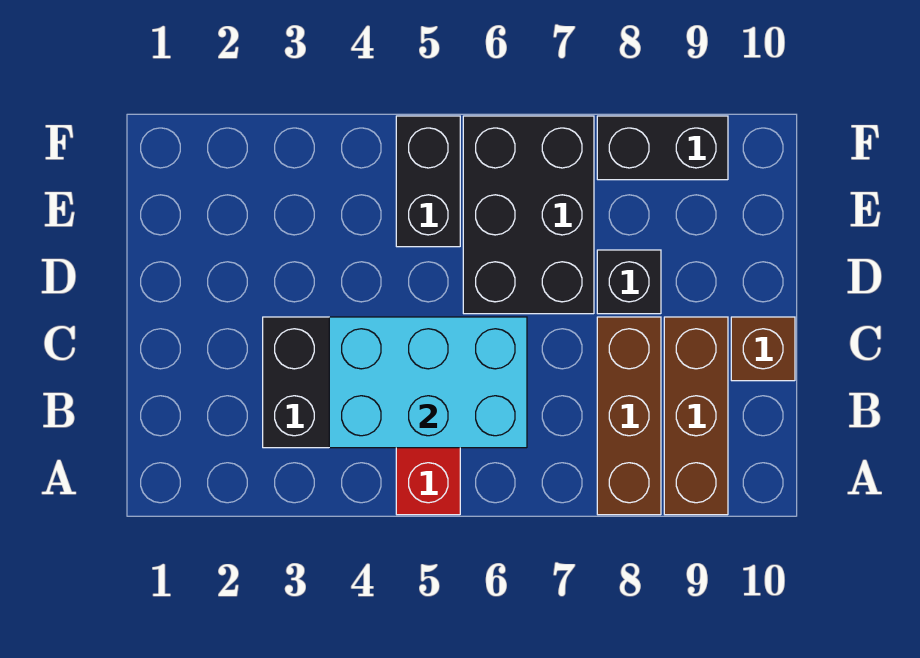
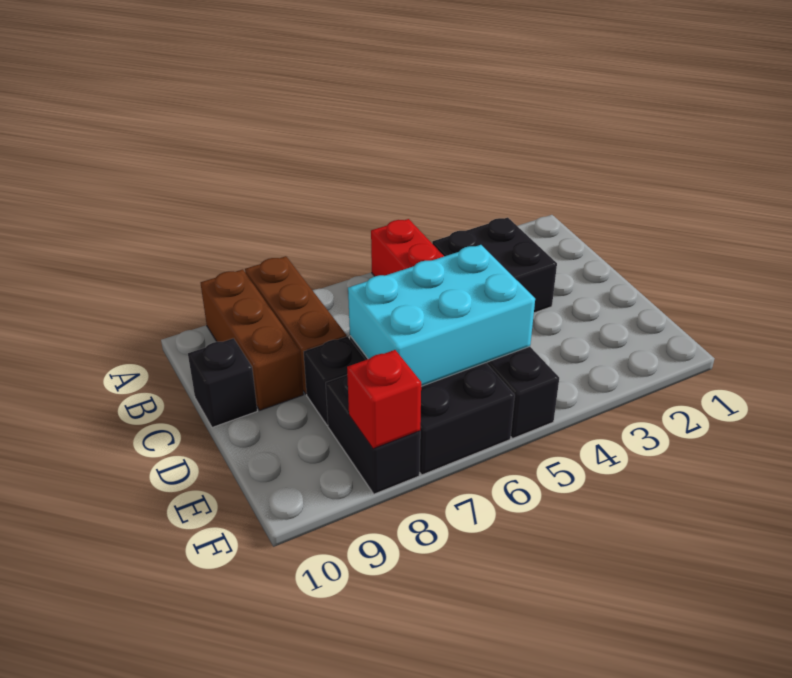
cyan brick B4:C6 level 2 -> cyan brick D5:E7 level 2
brown brick C10 level 1 -> black brick C10 level 1
black brick F8:F9 level 1 -> black brick E8:F8 level 1
none -> red brick F8 level 2

